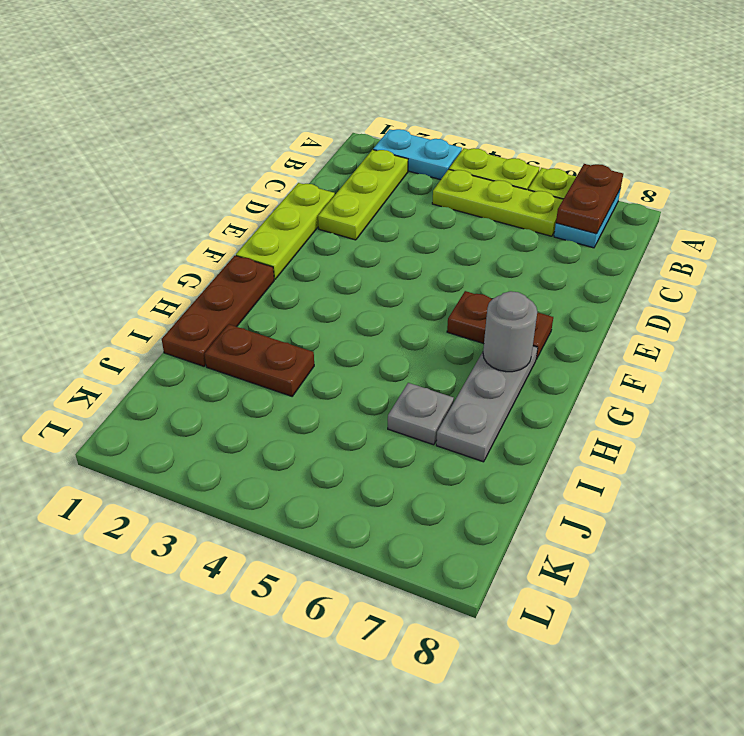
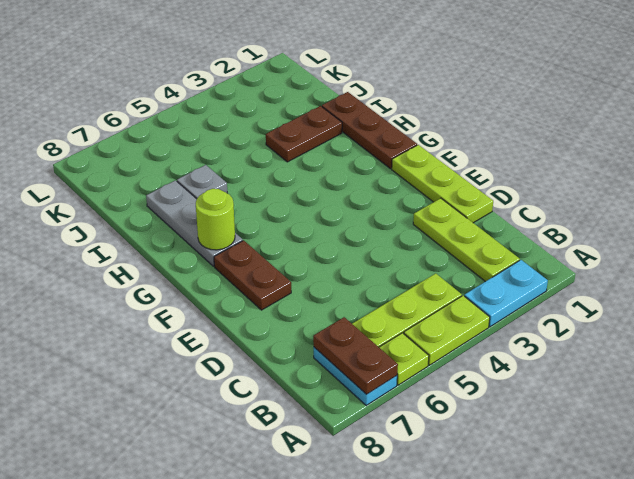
brown plate F6:F7 level 1 -> brown plate E7:F7 level 1
grey round brick G7 level 2 -> lime round brick G7 level 2

